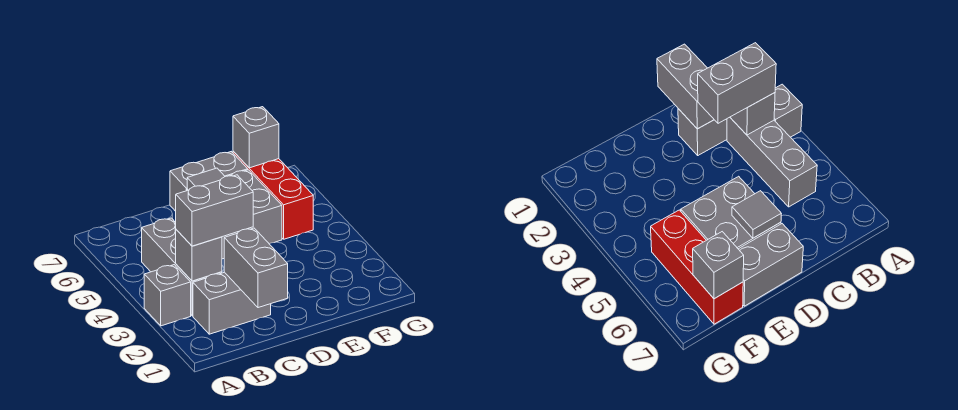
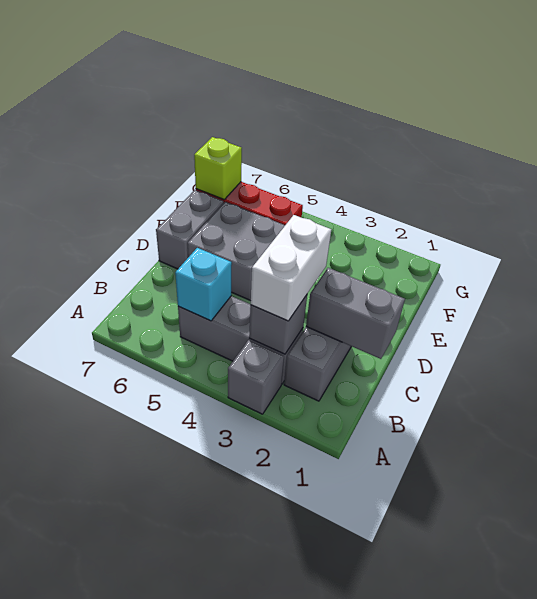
grey brick B3:C3 level 3 -> white brick B3:C3 level 3
none -> cyan brick B5 level 2
grey tile D6 level 2 -> none
grey brick F7 level 2 -> lime brick F7 level 2

